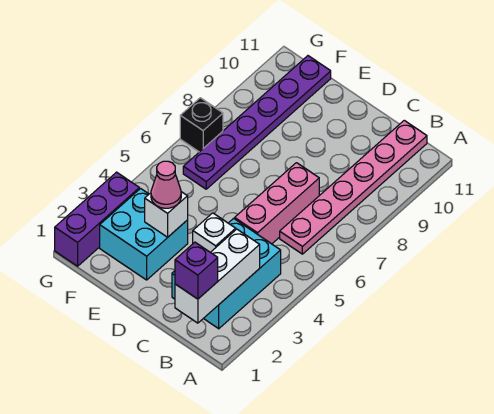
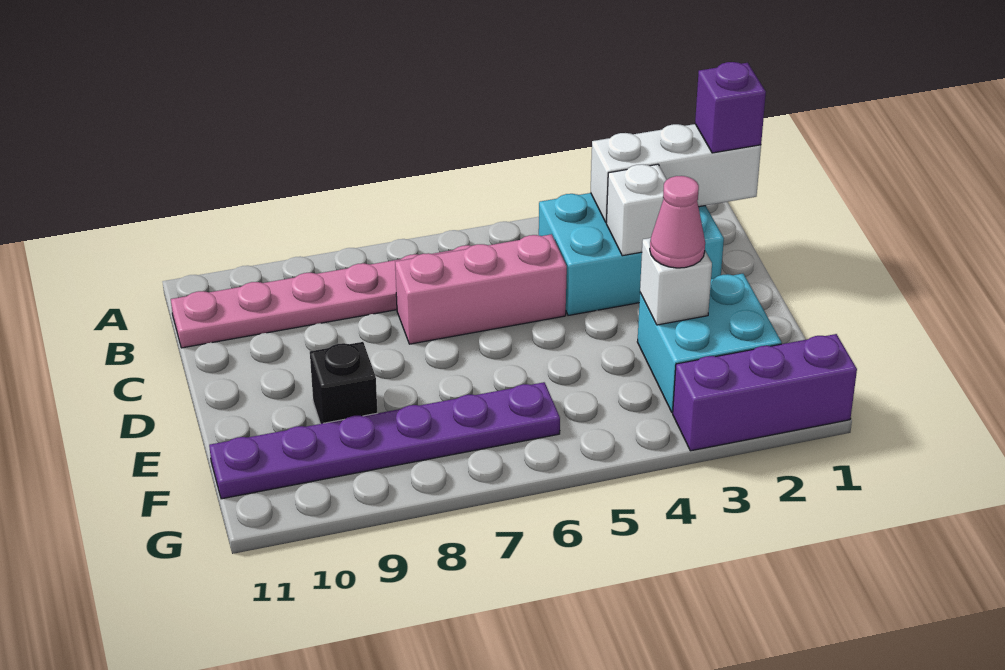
black brick G7 level 1 -> black brick E9 level 1

